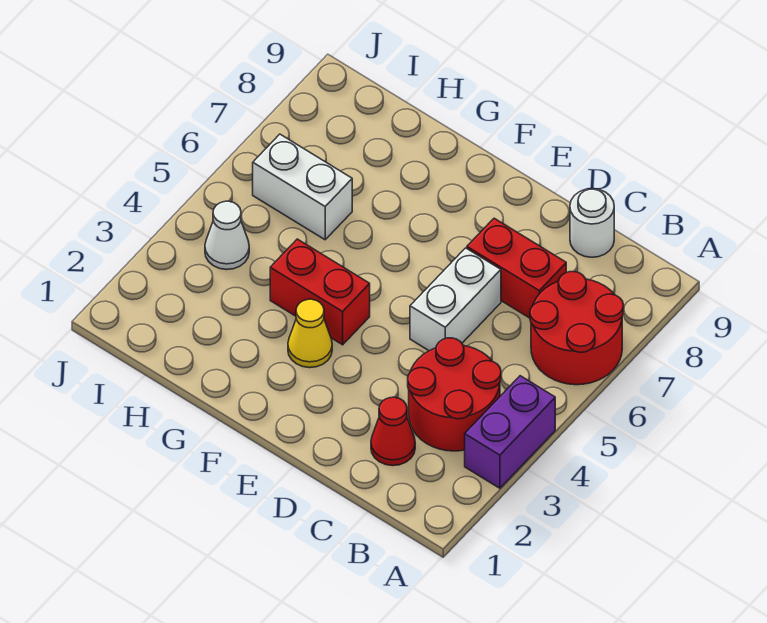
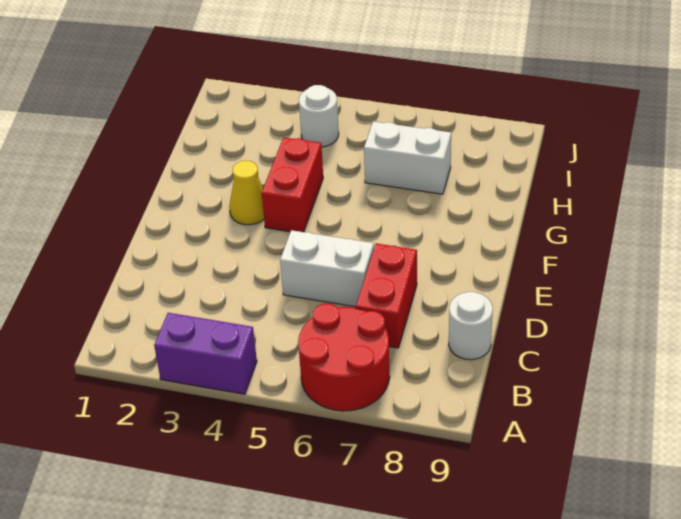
red round brick B3:C4 level 1 -> none
red cone C2 level 1 -> none
white brick H6:I6 level 1 -> white brick H6:H7 level 1
white cone I4 level 1 -> white round brick I4 level 1

